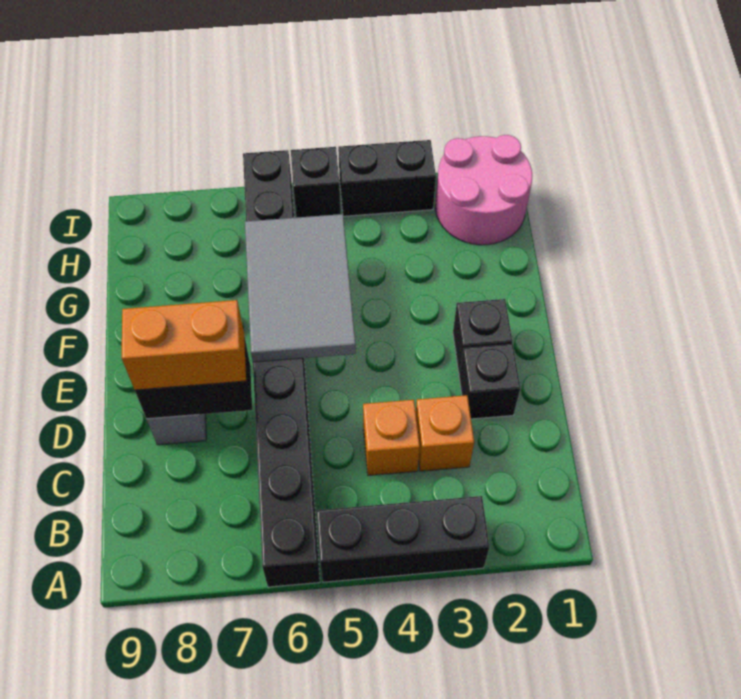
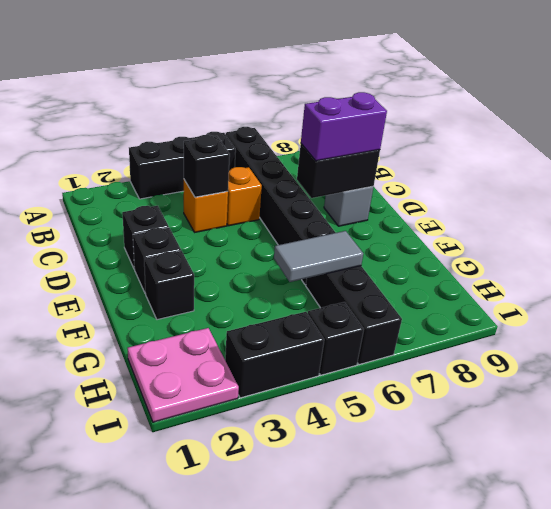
orange brick C3 level 1 -> orange brick C5 level 1
none -> black brick C4 level 2
orange brick D7:D8 level 3 -> purple brick D7:D8 level 3
grey tile E5:G6 level 2 -> grey tile G5:G6 level 2
none -> black brick F2 level 1
pink round brick H1:I2 level 1 -> pink plate H1:I2 level 1

